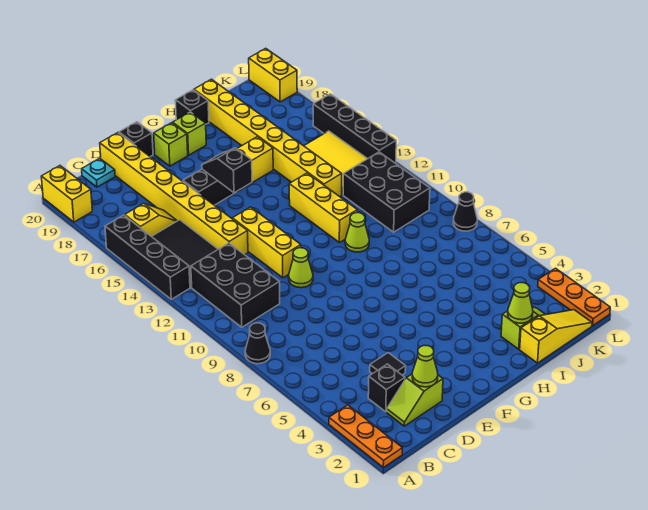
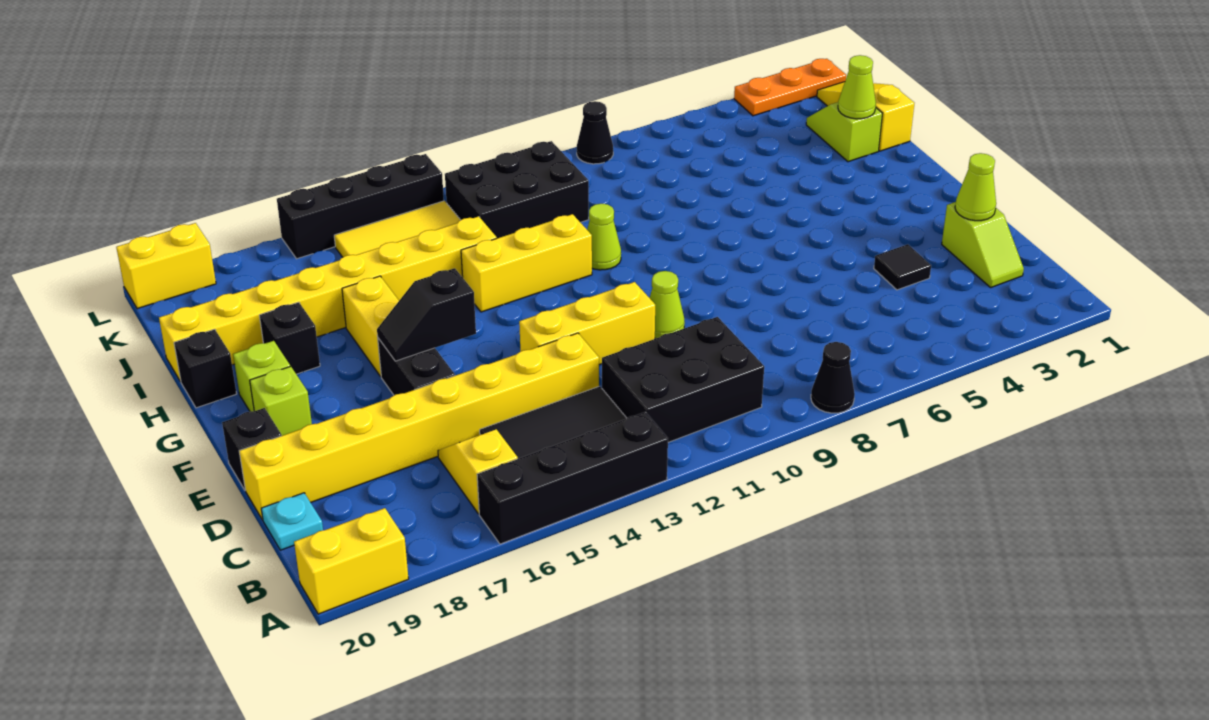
orange plate A1:A3 level 1 -> none
black brick C3 level 1 -> black brick H18 level 1

